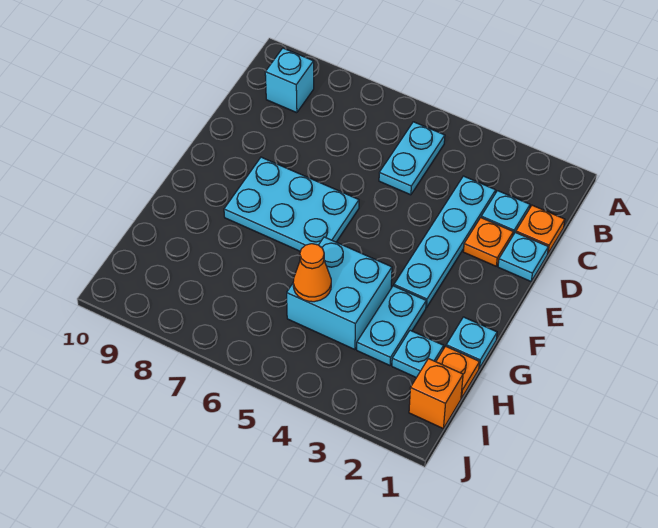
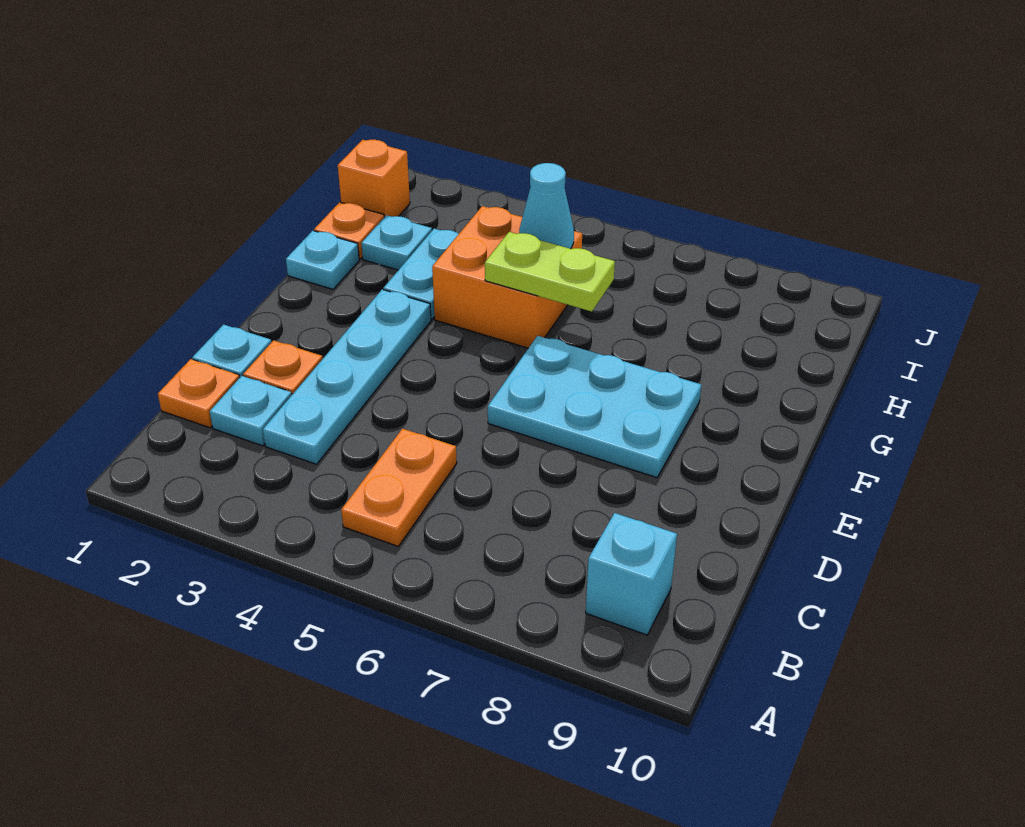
cyan plate B5:C5 level 1 -> orange plate B5:C5 level 1
cyan brick G4:H5 level 1 -> orange brick G4:H5 level 1
none -> lime plate G5:G6 level 2
orange cone H5 level 2 -> cyan cone H5 level 2

